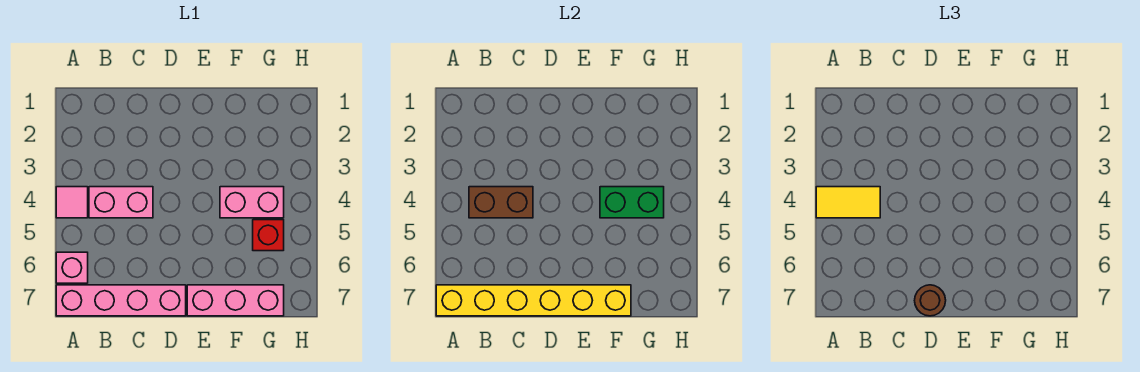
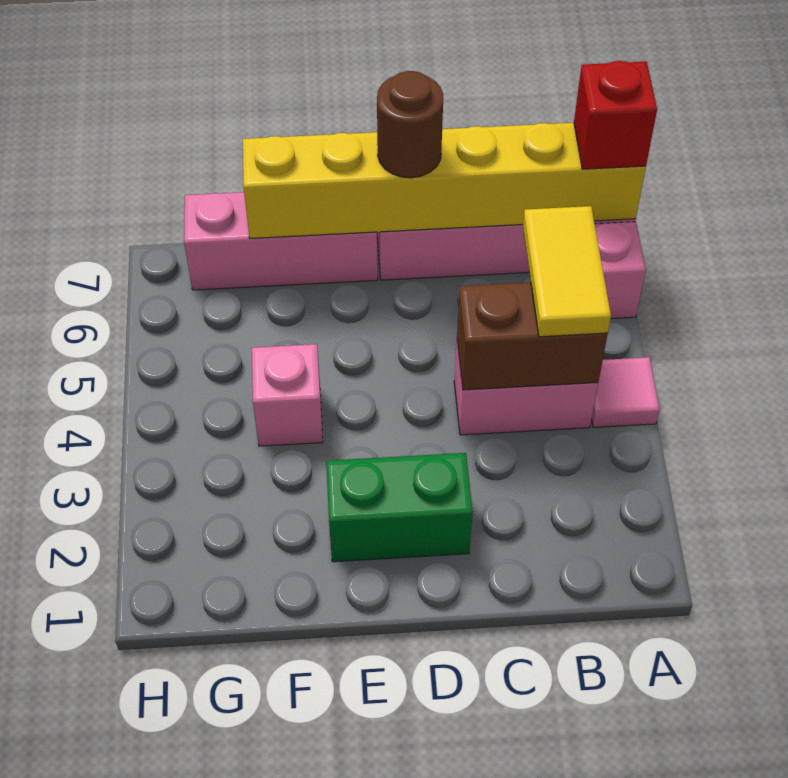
yellow tile A4:B4 level 3 -> yellow tile B4:B5 level 3
pink brick F4:G4 level 1 -> pink brick F4 level 1
green brick F4:G4 level 2 -> green brick D2:E2 level 1
red brick G5 level 1 -> red brick A7 level 3

